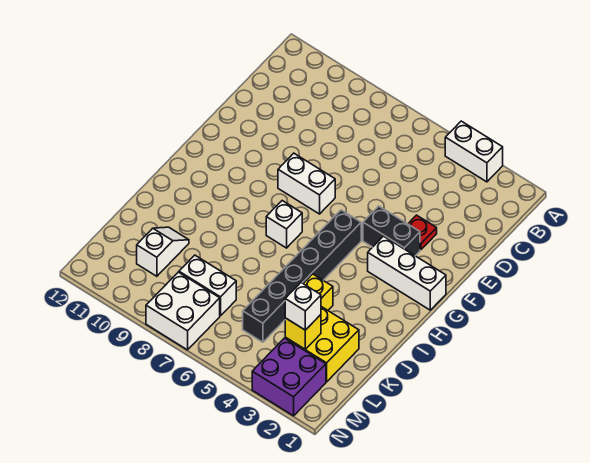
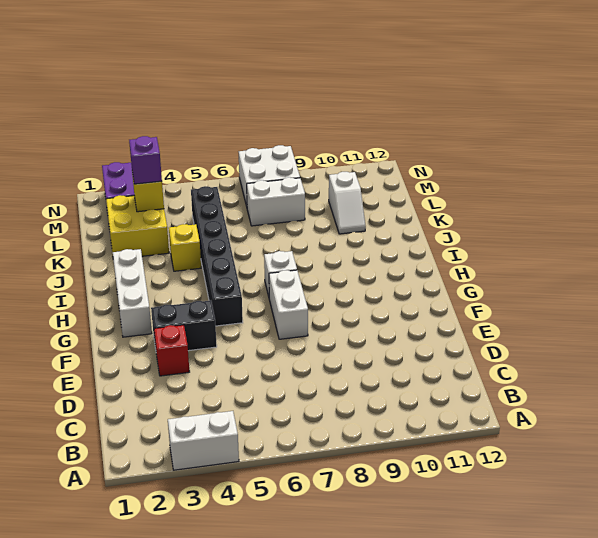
red plate E3 level 1 -> red brick E3 level 1
white brick F7:F8 level 1 -> white brick F7:G7 level 1
white brick G1:G3 level 1 -> white brick G2:I2 level 1
white brick L3 level 3 -> purple brick L3 level 3

